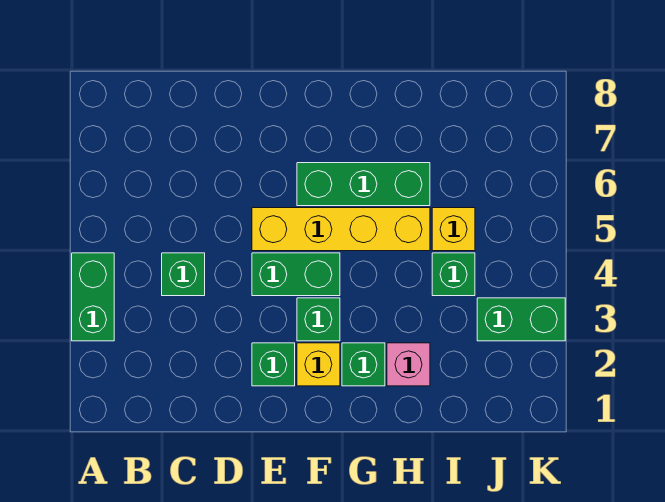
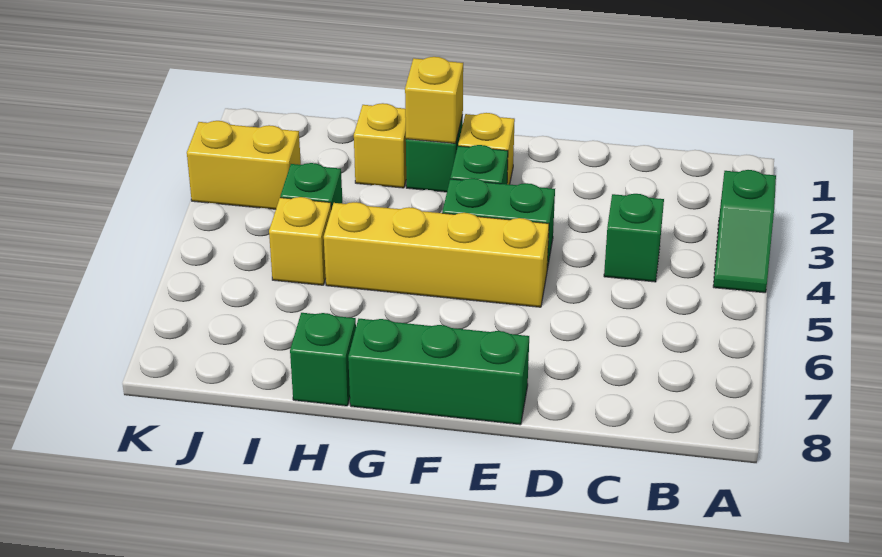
green brick A3:A4 level 1 -> green slope A3:A4 level 1 top 3
green brick E2 level 1 -> green brick H8 level 1
green brick F6:H6 level 1 -> green brick E8:G8 level 1
none -> yellow brick G2 level 2
pink brick H2 level 1 -> yellow brick H2 level 1
green brick J3:K3 level 1 -> yellow brick J3:K3 level 1

